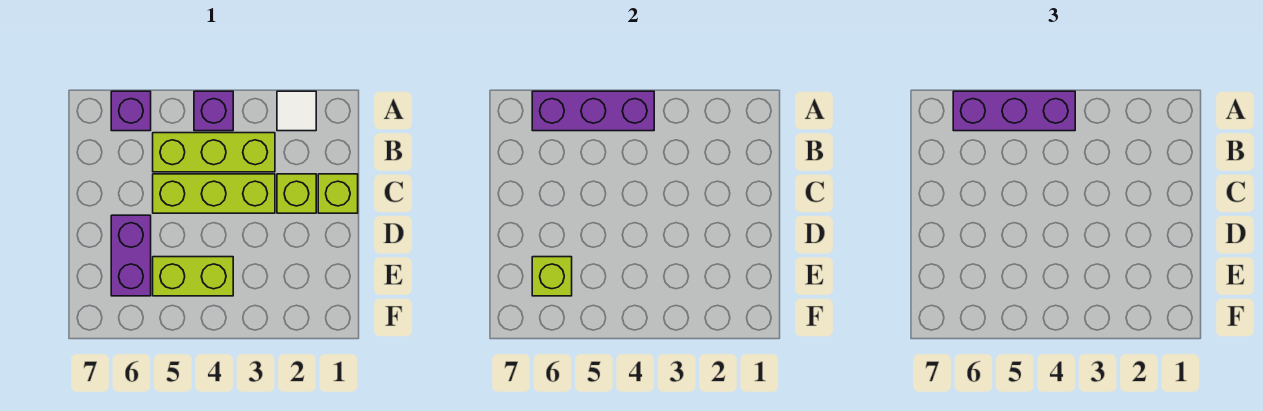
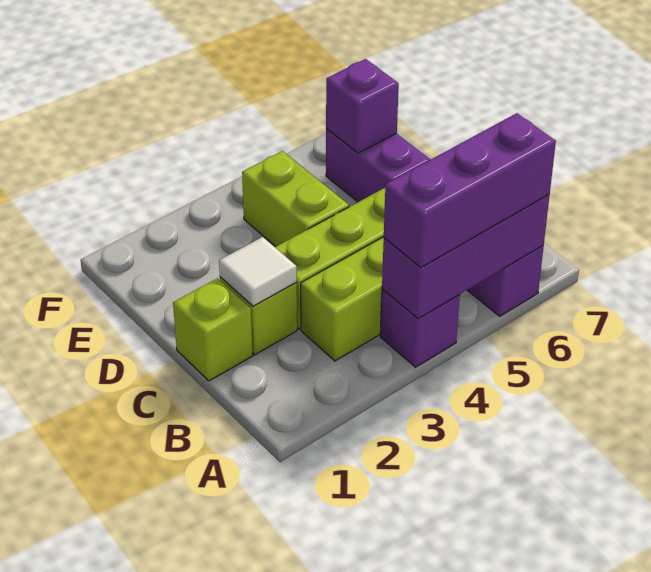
white tile A2 level 1 -> white tile C2 level 2
lime brick E4:E5 level 1 -> lime brick D4:E4 level 1
lime brick E6 level 2 -> purple brick E6 level 2

